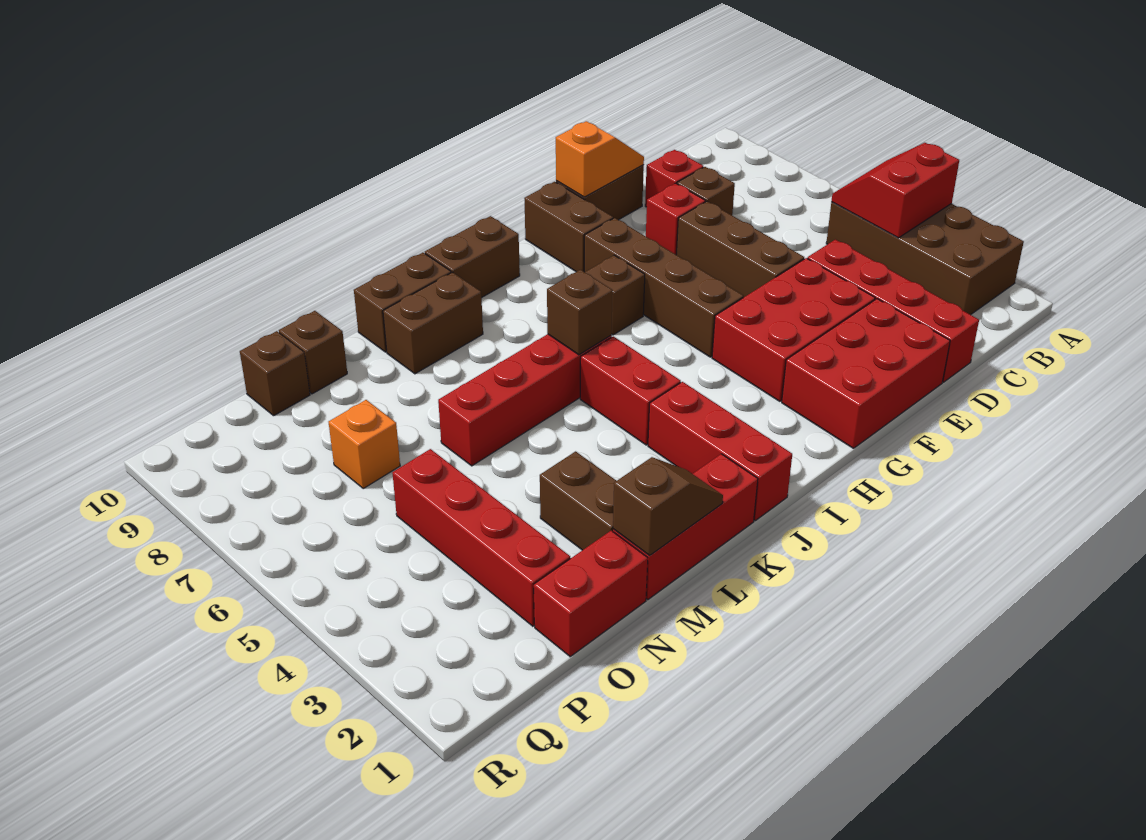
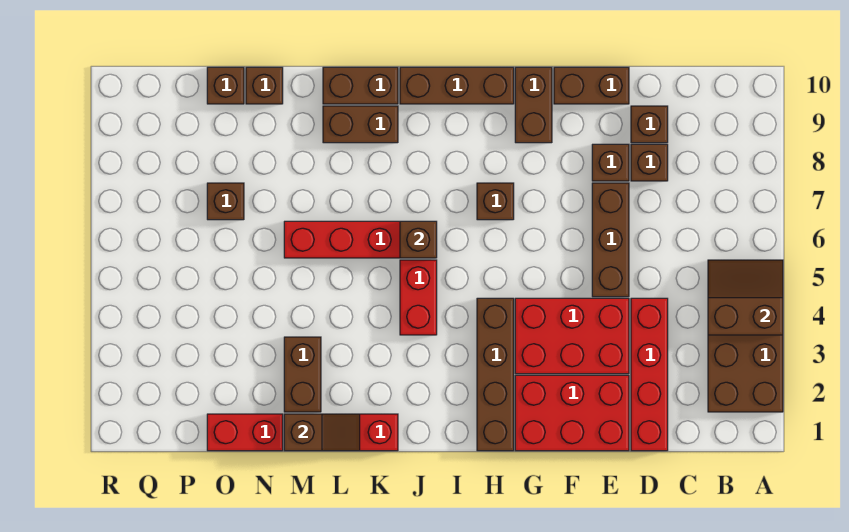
red slope A4:B5 level 2 top 4 -> brown slope A4:B5 level 2 top 4
red brick D9 level 1 -> brown brick D9 level 1
red brick E8 level 1 -> brown brick E8 level 1
orange slope E10:F10 level 2 top F -> none
brown brick G5:G8 level 1 -> brown brick H1:H4 level 1
brown brick I10:J10 level 1 -> brown brick H10:J10 level 1
red brick J1:J3 level 1 -> none
red brick O2:O5 level 1 -> none
orange brick O7 level 1 -> brown brick O7 level 1

